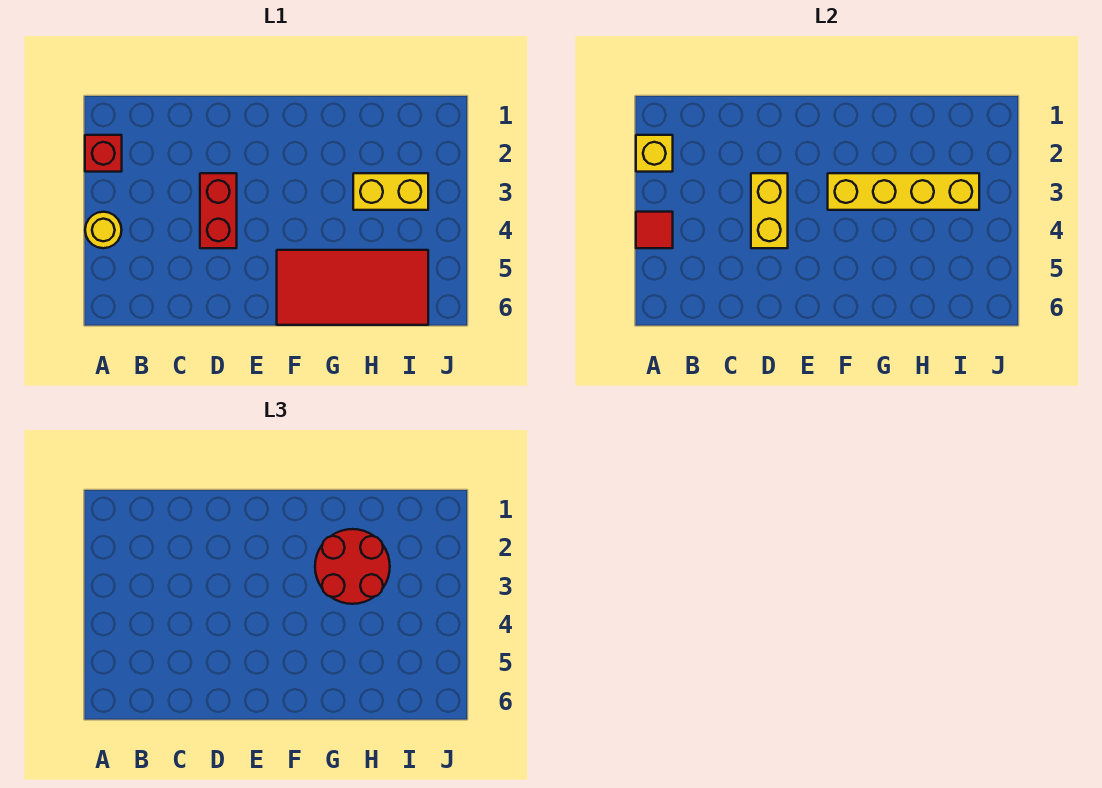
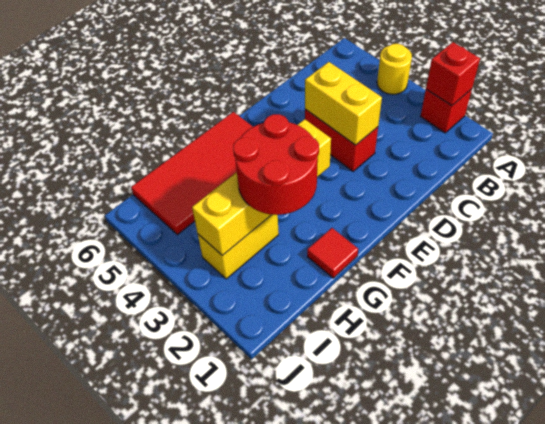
yellow brick A2 level 2 -> red brick A2 level 2
red tile A4 level 2 -> red tile G1 level 1

